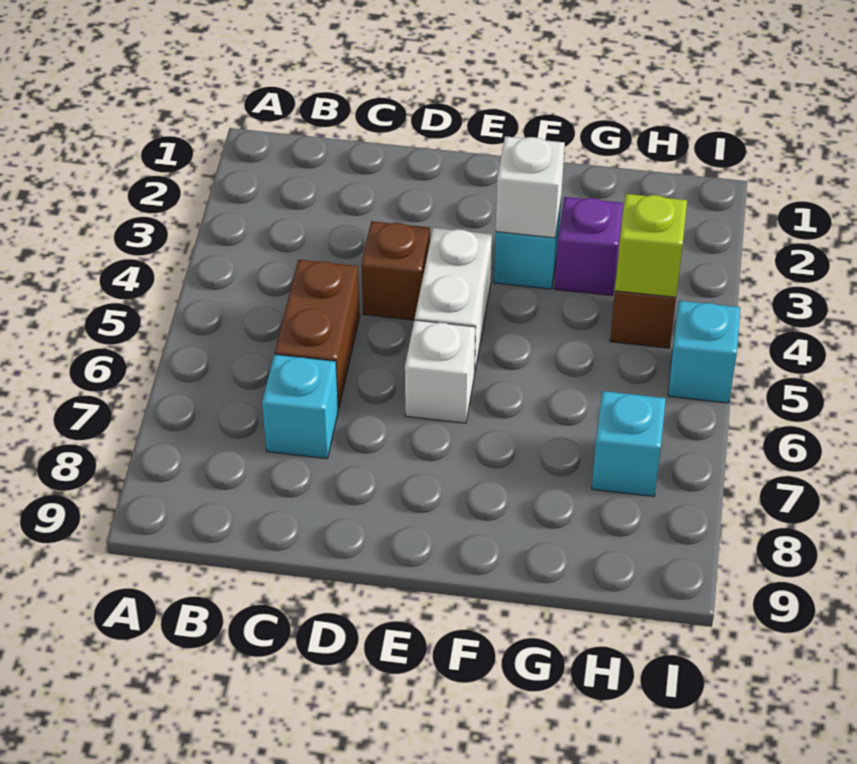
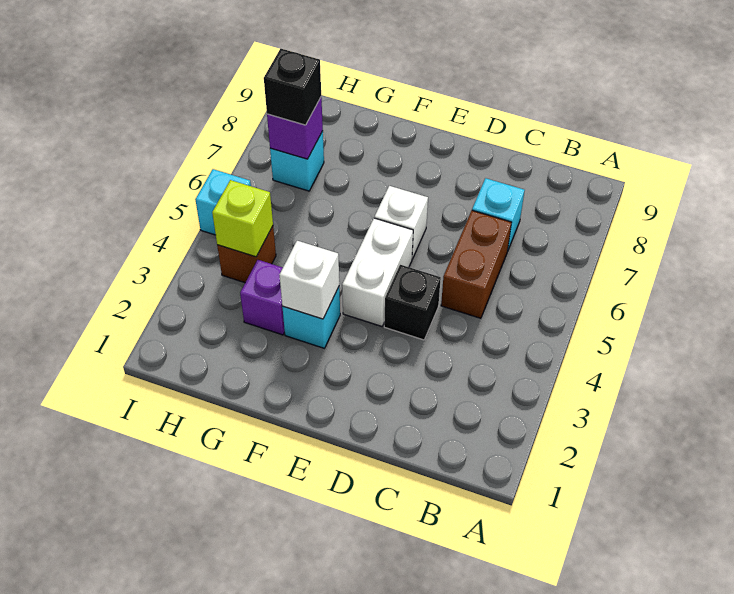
brown brick D4 level 1 -> black brick D4 level 1
none -> purple brick H7 level 2
none -> black brick H7 level 3

